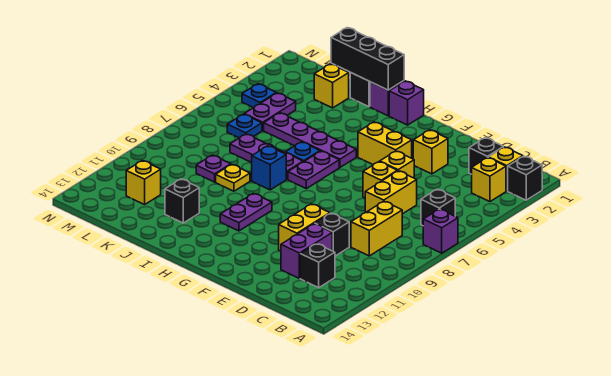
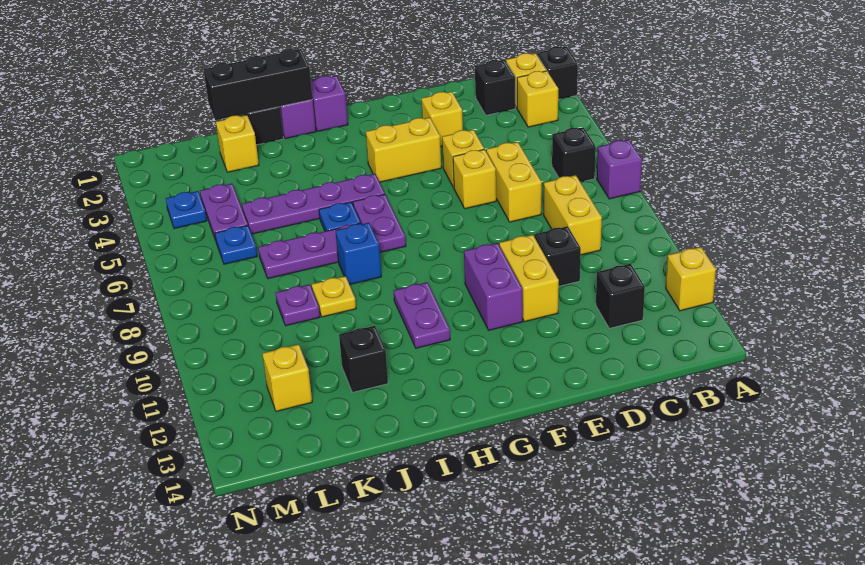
none -> yellow brick A12 level 1
purple brick D11:D12 level 1 -> purple brick F10:F11 level 1

